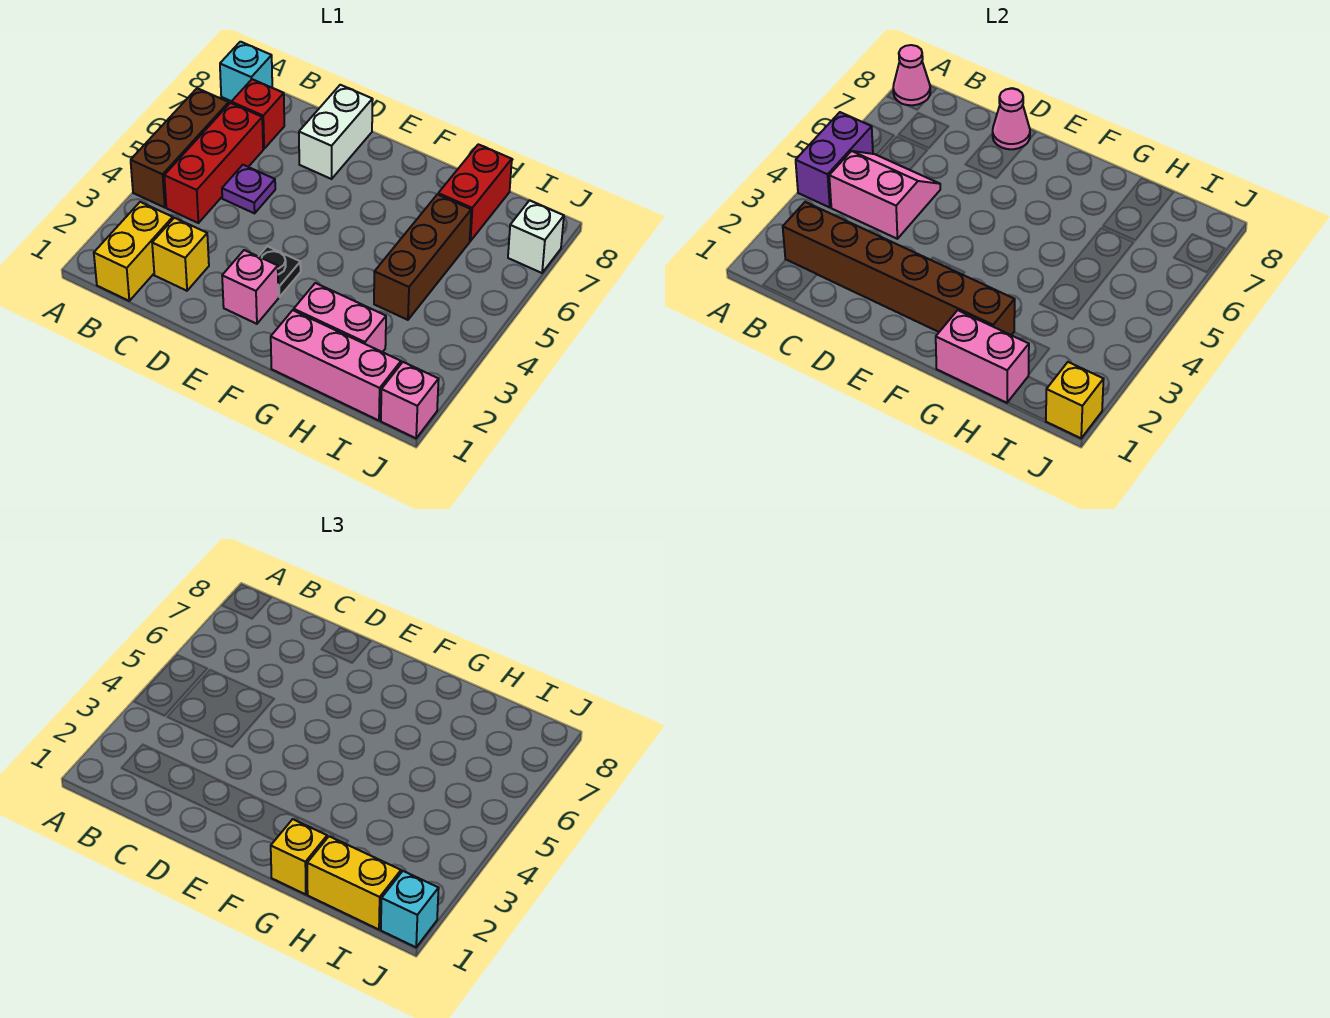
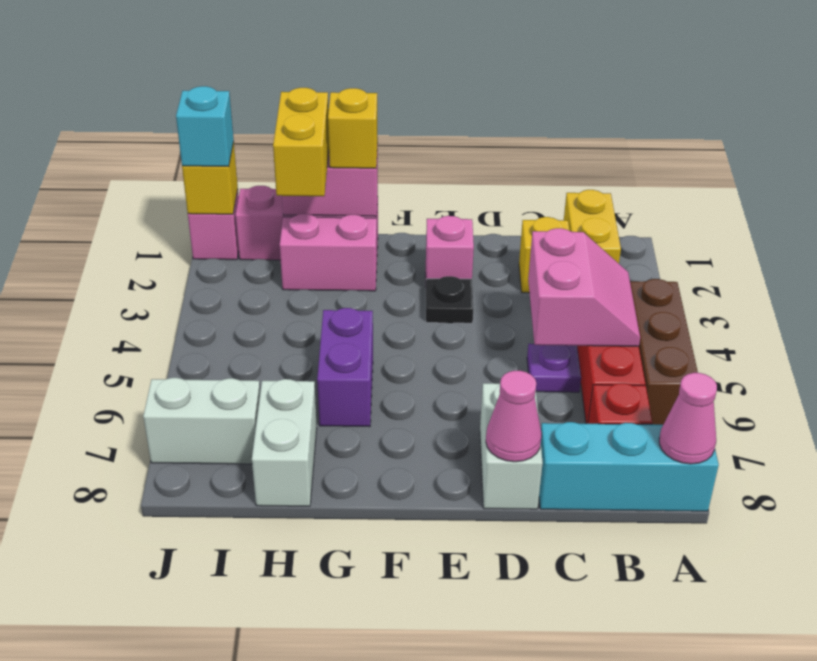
purple brick A4:A5 level 2 -> purple brick G5:G6 level 1
cyan brick A8 level 1 -> cyan brick A8:C8 level 1
brown brick B2:G2 level 2 -> none
pink slope B4:C5 level 2 top 4 -> pink slope B4:C5 level 2 top C
yellow brick H1:I1 level 3 -> yellow brick H1:H2 level 3
brown brick H4:H6 level 1 -> none
red brick H7:H8 level 1 -> white brick H7:H8 level 1
white brick J7 level 1 -> white brick I7:J7 level 1

